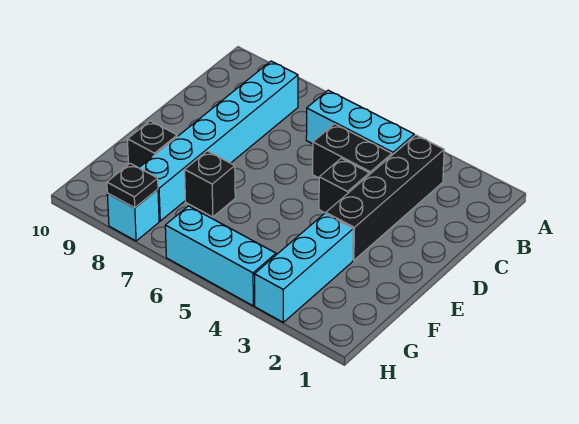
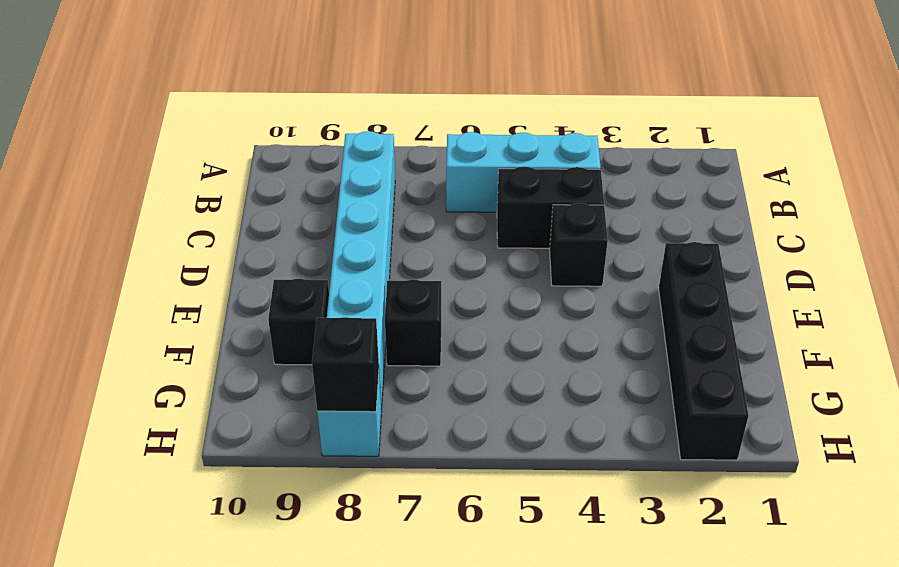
black brick B3:E3 level 1 -> black brick E2:H2 level 1
cyan brick F3:H3 level 1 -> none
cyan brick H4:H6 level 1 -> none
black plate H8 level 2 -> black brick H8 level 2

